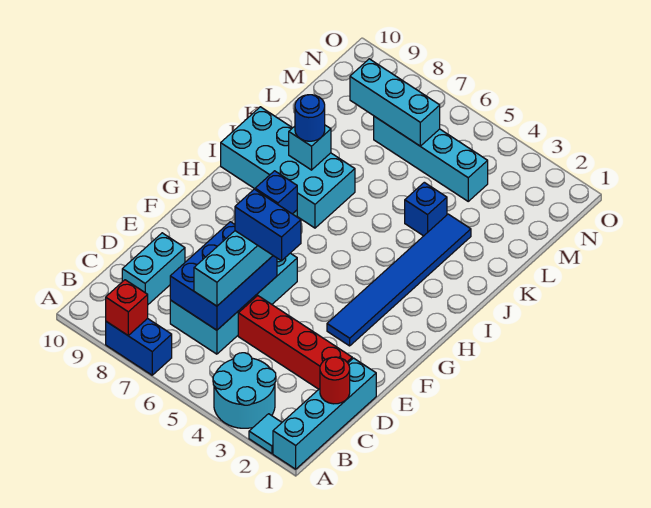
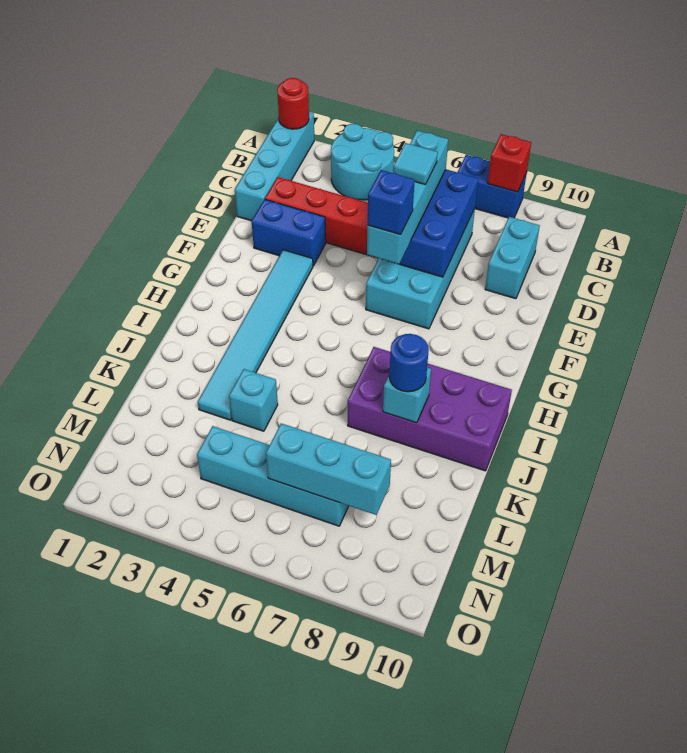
cyan tile A2 level 1 -> cyan tile D6 level 4
red round brick C1 level 2 -> red round brick A1 level 2
blue brick E5:E6 level 4 -> blue brick E2:E3 level 1
blue tile F3:K3 level 1 -> cyan tile F3:K3 level 1
cyan brick I7:J10 level 1 -> purple brick I7:J10 level 1
blue brick K4 level 1 -> cyan brick K4 level 1

